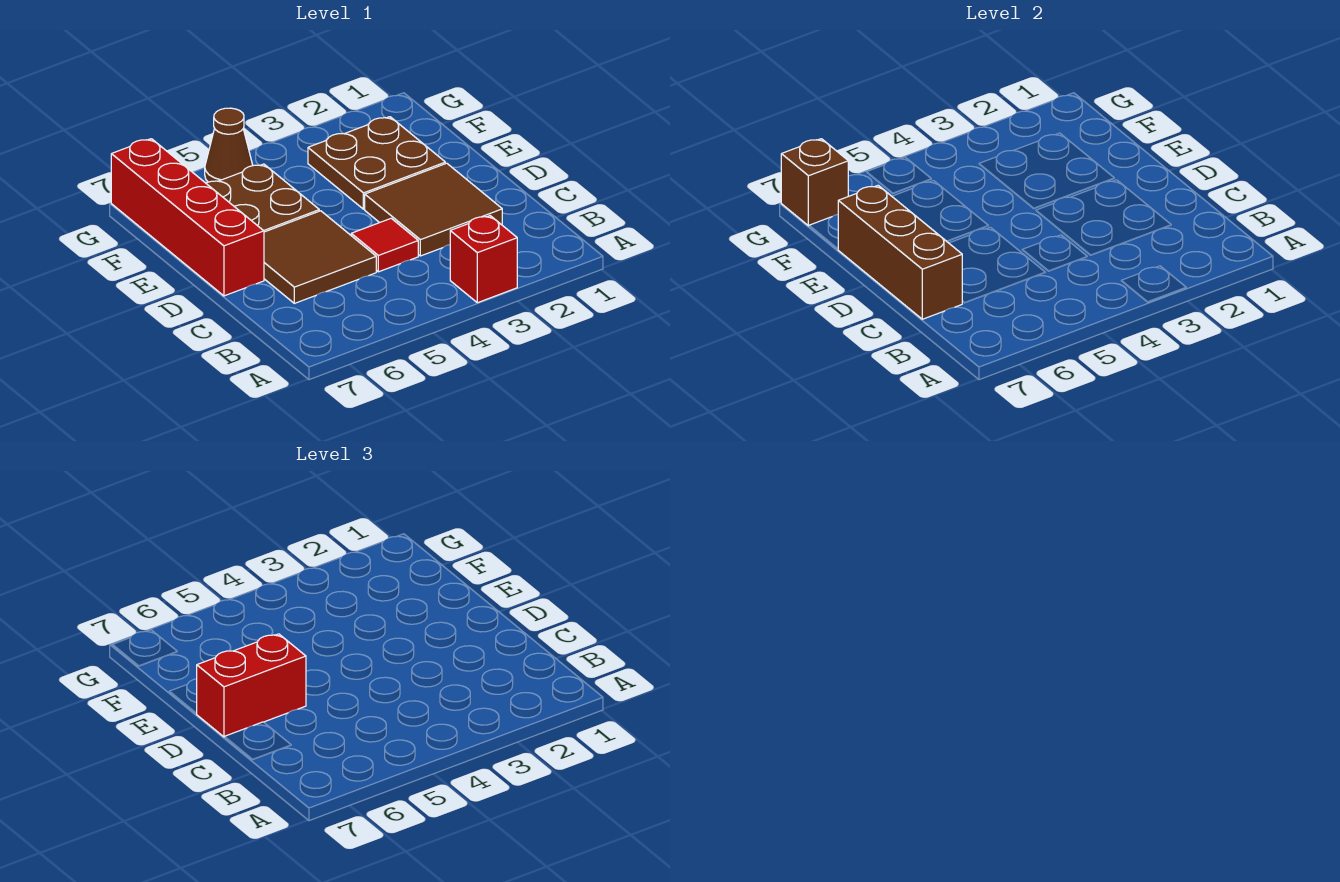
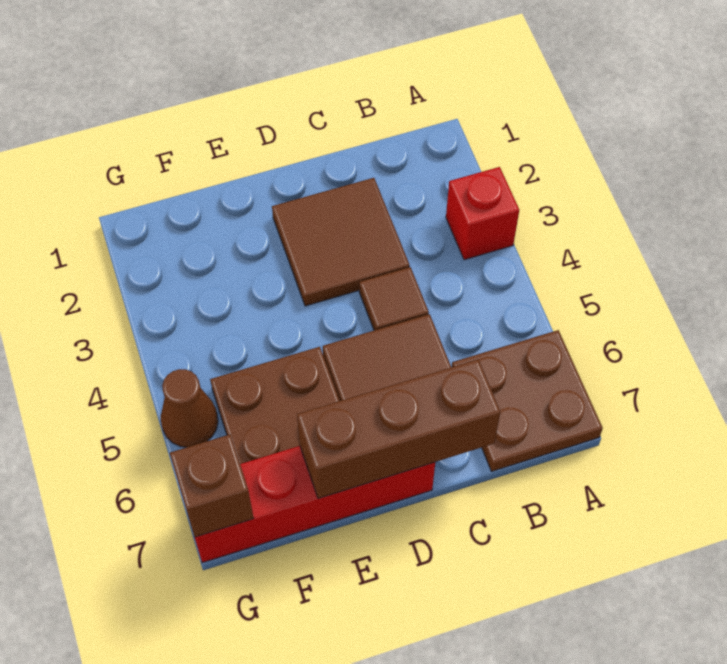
red tile C4 level 1 -> brown tile C4 level 1
red brick D6:D7 level 3 -> none
brown plate E2:F3 level 1 -> brown plate A6:B7 level 1

